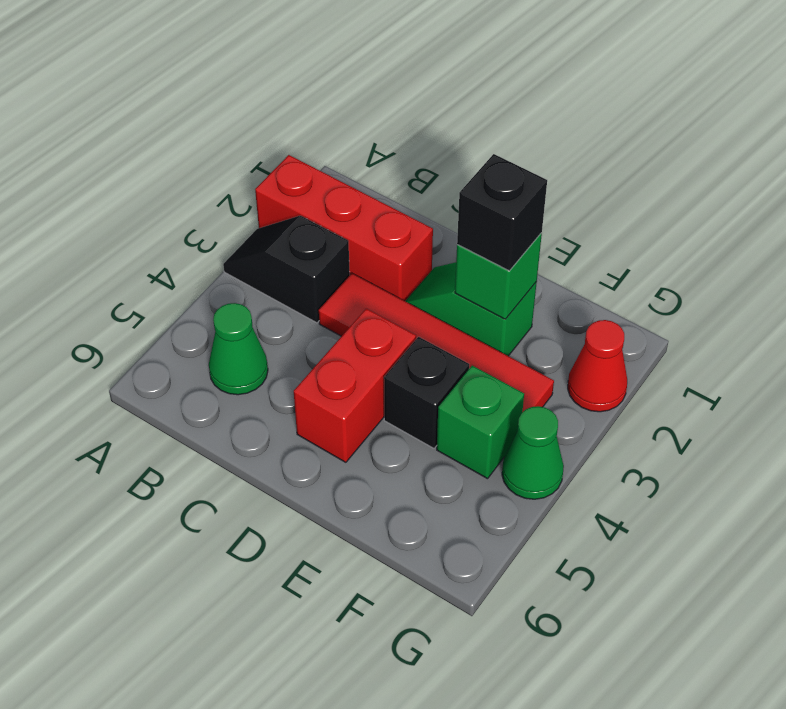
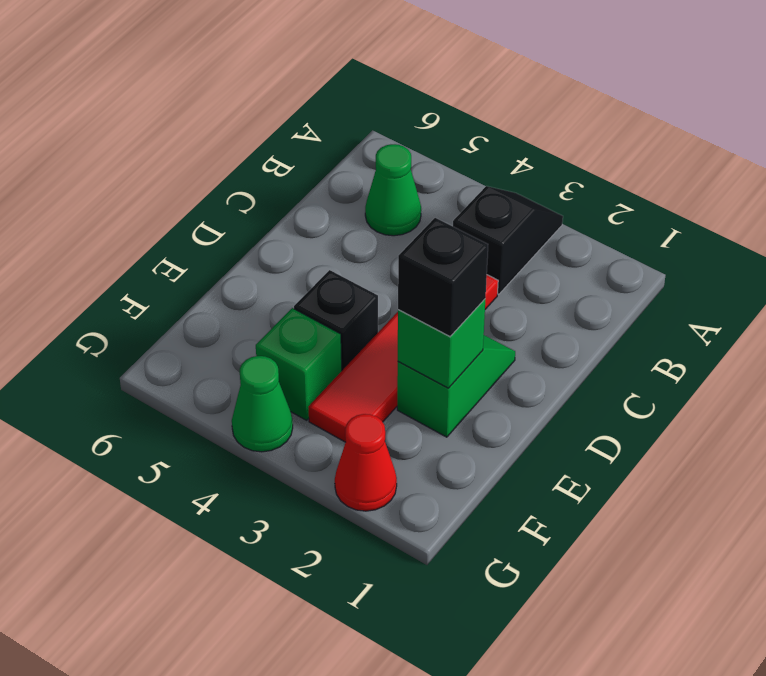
red brick A2:C2 level 1 -> none
red brick D4:D5 level 1 -> none

